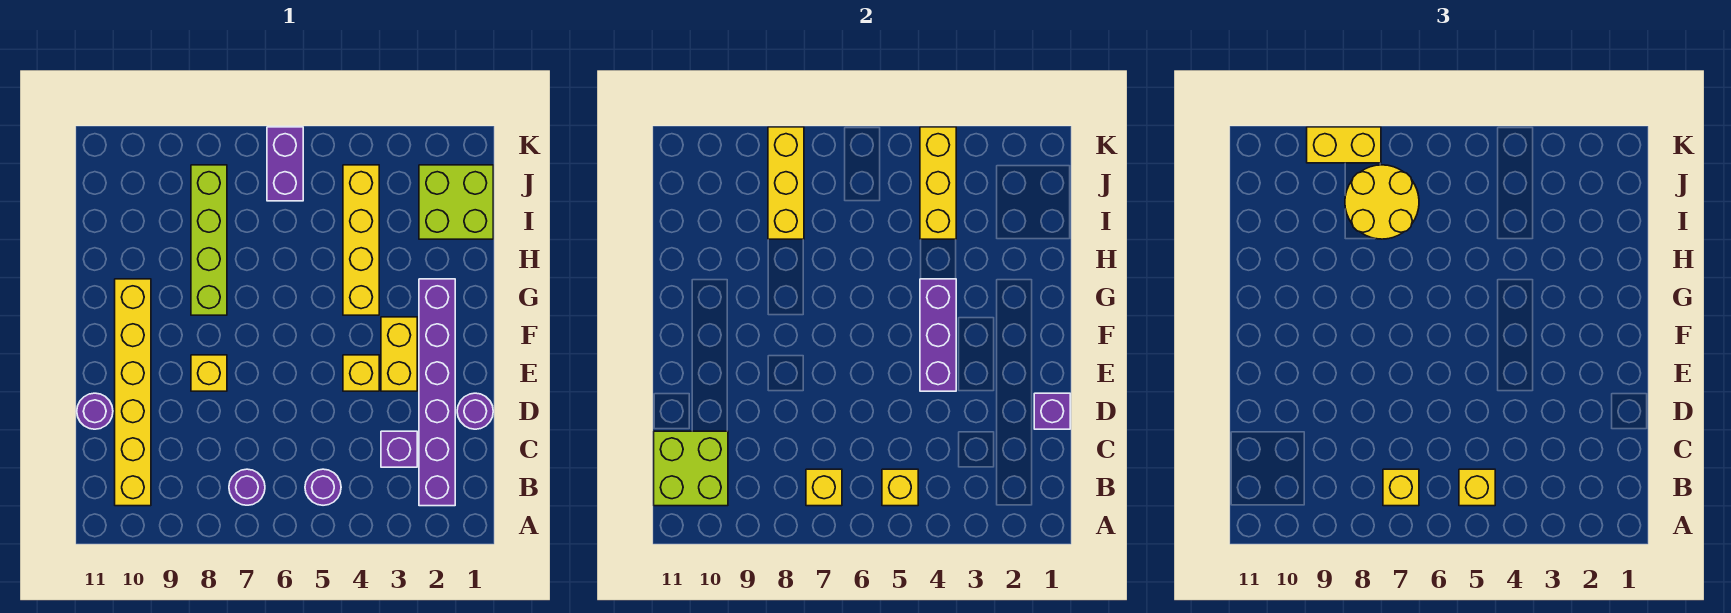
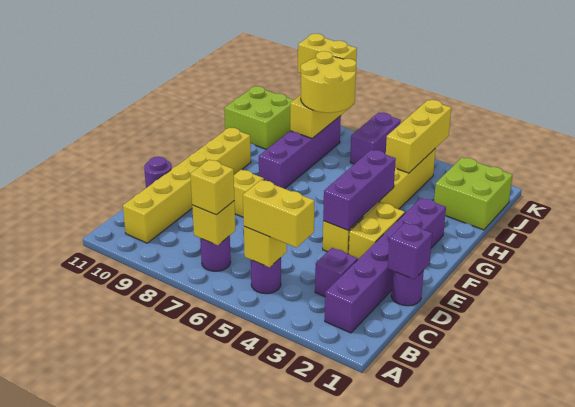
yellow brick B5 level 3 -> yellow brick B4:B5 level 3
lime brick B10:C11 level 2 -> lime brick I10:J11 level 1
lime brick G8:J8 level 1 -> purple brick G8:J8 level 1

